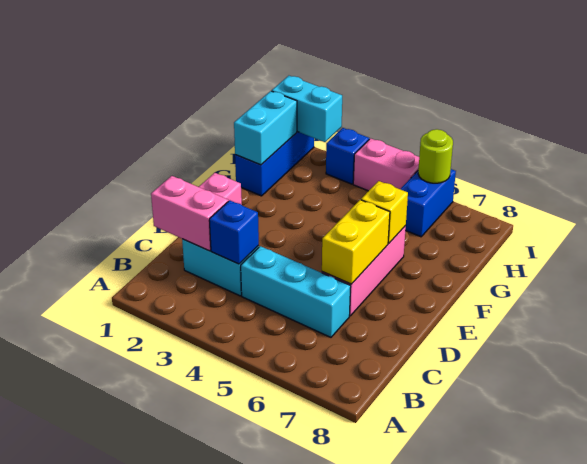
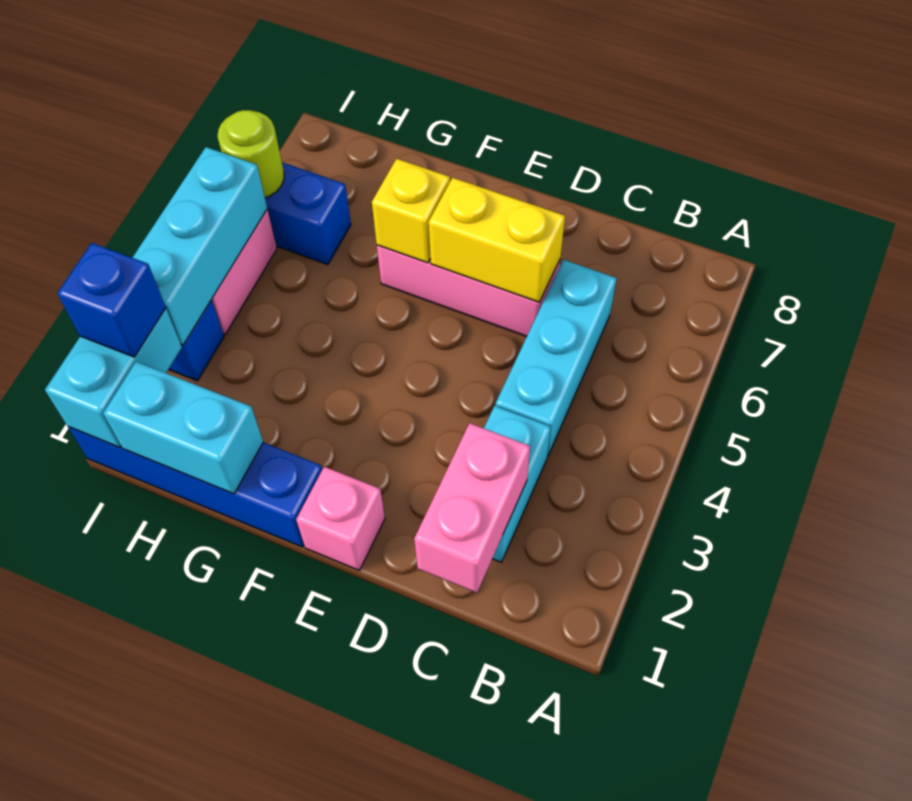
blue brick C3 level 2 -> blue brick I2 level 3
blue brick G1:I1 level 1 -> blue brick F1:I1 level 1
none -> cyan brick I3:I5 level 2

